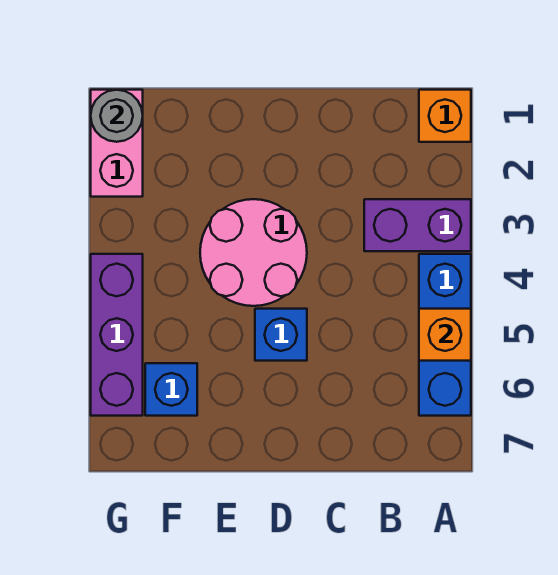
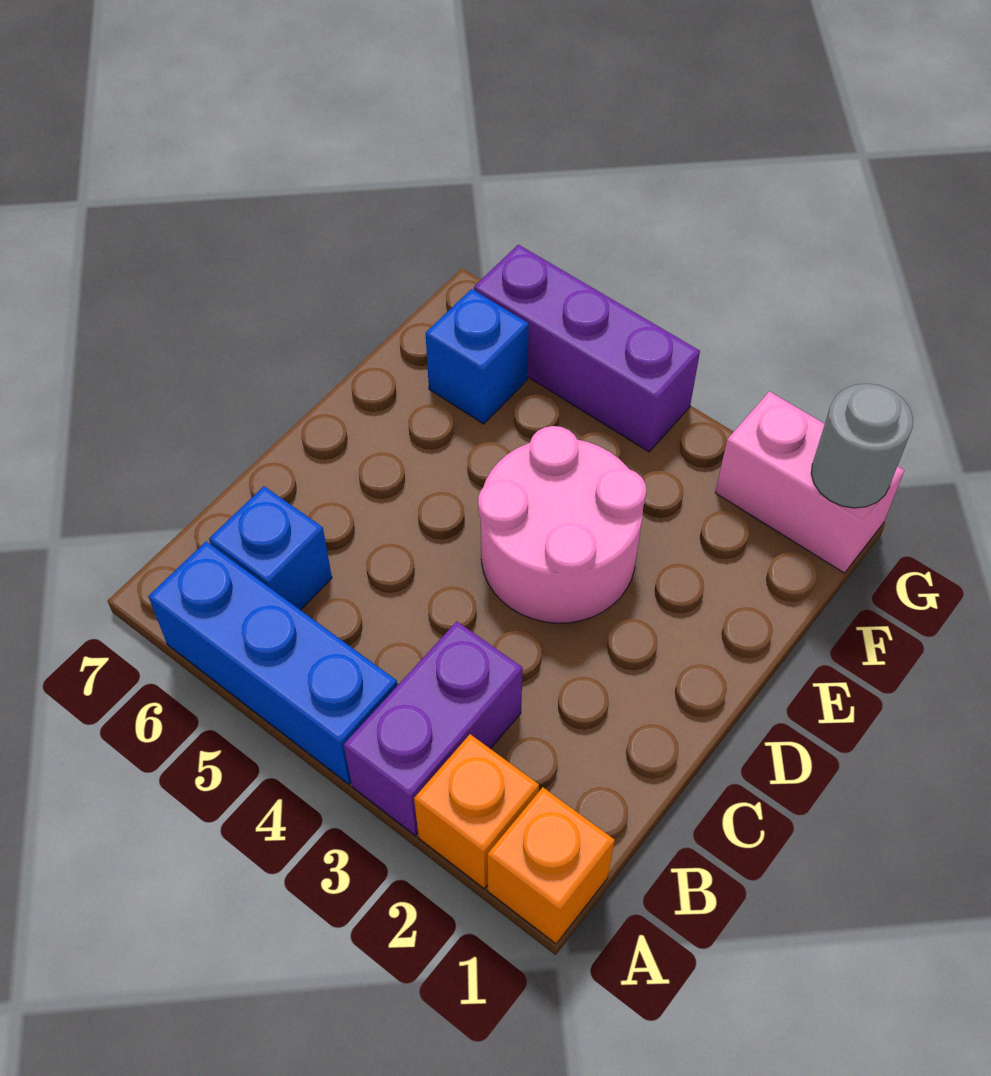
orange brick A5 level 2 -> orange brick A2 level 1
blue brick D5 level 1 -> blue brick B6 level 1

